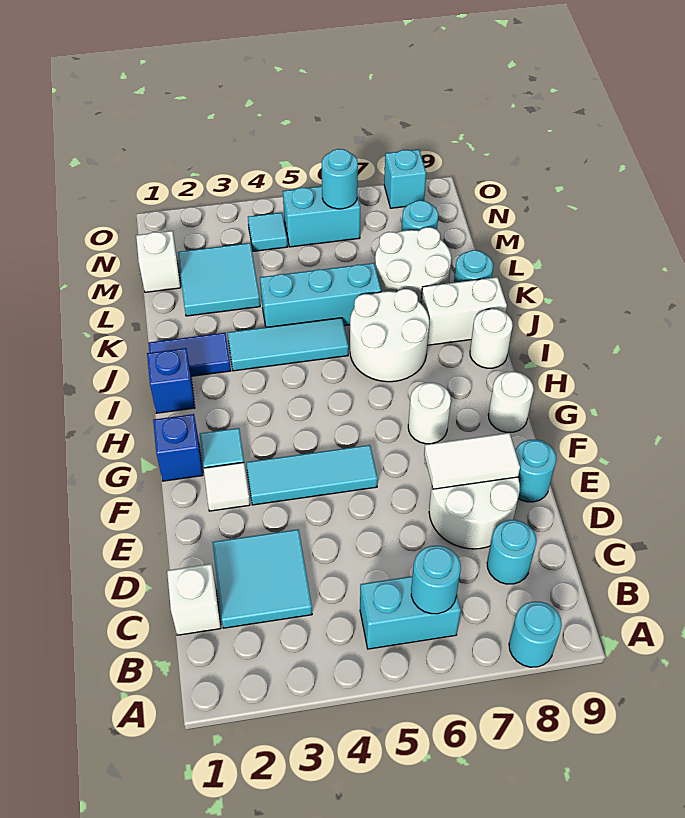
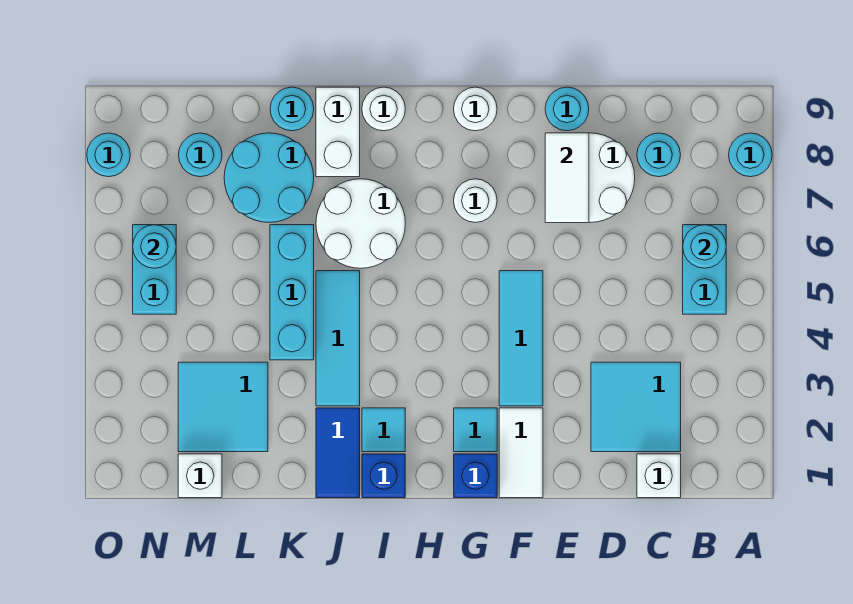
white tile F2 level 1 -> white tile F1:F2 level 1
white round brick K7:L8 level 1 -> cyan round brick K7:L8 level 1
cyan tile N4 level 1 -> cyan tile I2 level 1
cyan brick O8 level 1 -> cyan round brick O8 level 1

